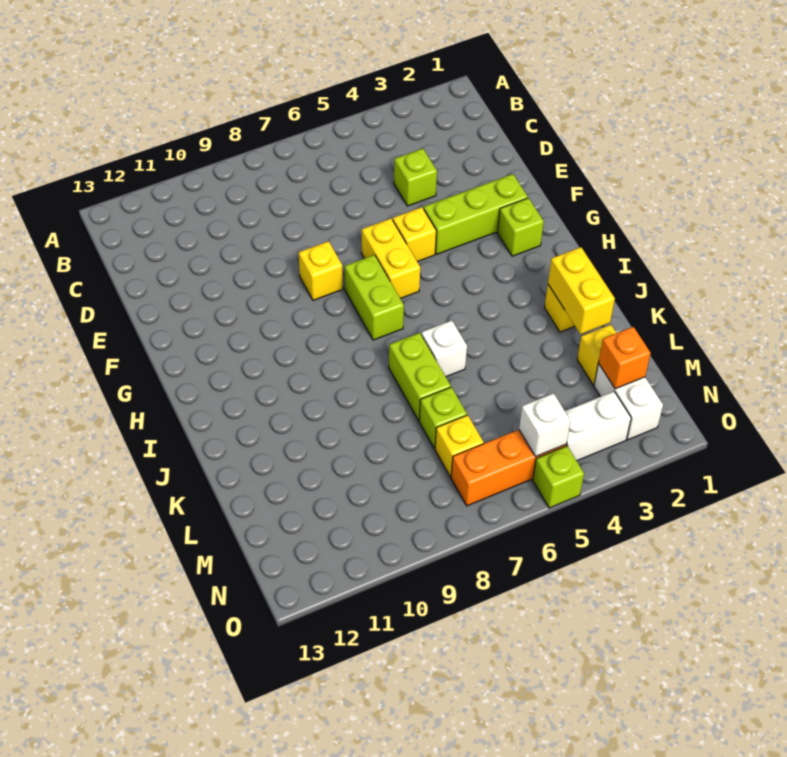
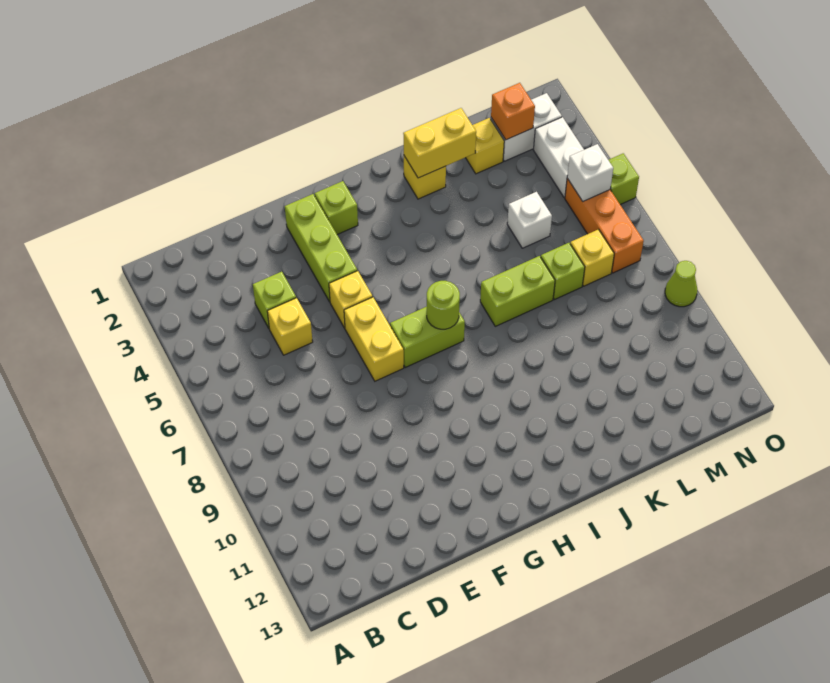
yellow brick F6:G6 level 1 -> yellow brick F6:F7 level 1
yellow brick F8 level 1 -> yellow brick D5 level 1
none -> lime round brick H7 level 2
white brick J6 level 1 -> white brick L5 level 1
none -> lime cone O9 level 1

